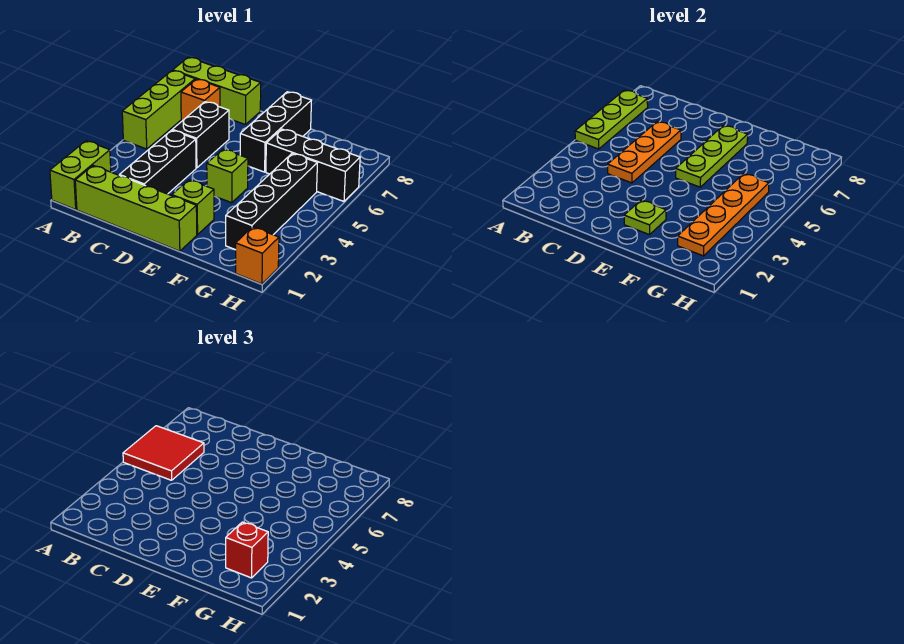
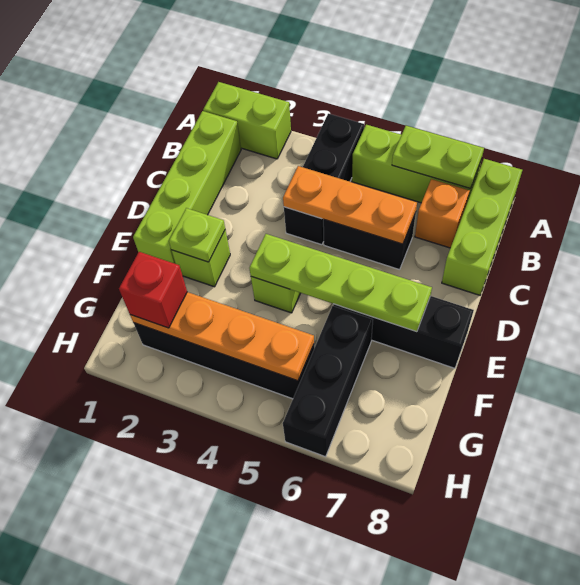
lime plate A5:A7 level 2 -> lime plate A6:A7 level 2
red tile A5:B6 level 3 -> none
black brick C2:C4 level 1 -> black brick A4:C4 level 1
lime plate E5:E7 level 2 -> lime plate E4:E7 level 2
orange brick H1 level 1 -> none

